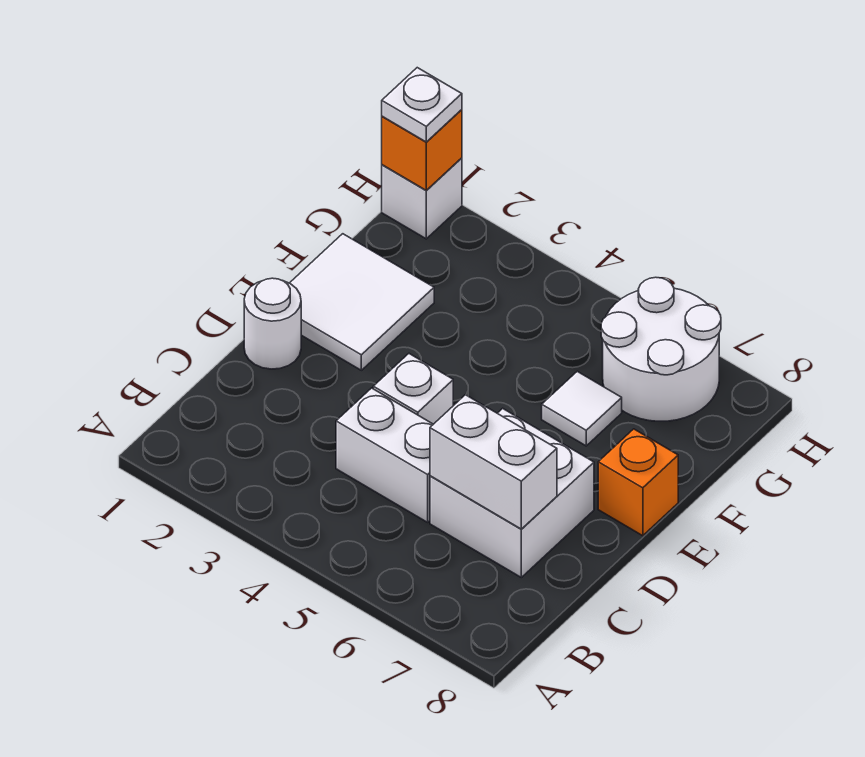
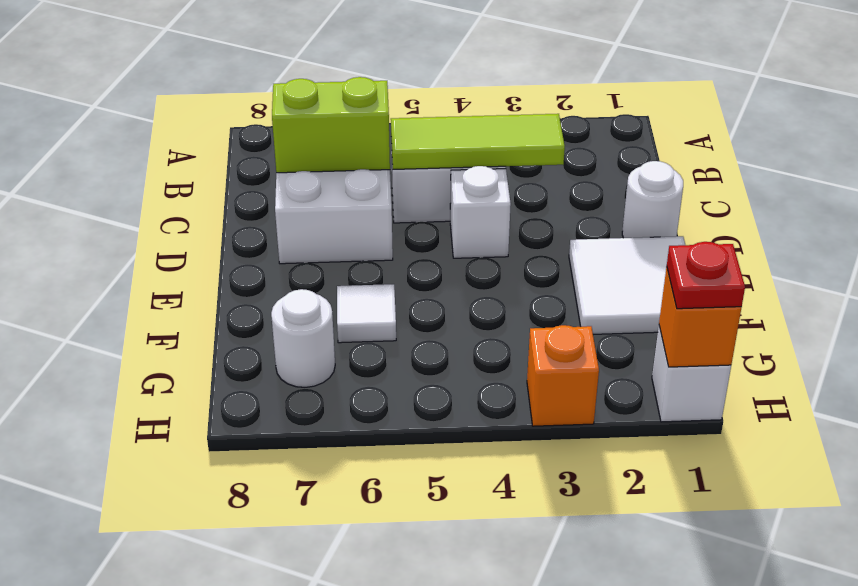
none -> lime tile C3:C5 level 2
white brick C6:C7 level 2 -> lime brick C6:C7 level 2
orange brick E8 level 1 -> orange brick H3 level 1
white round brick G6:H7 level 1 -> white round brick G7 level 1
white plate H1 level 3 -> red plate H1 level 3

